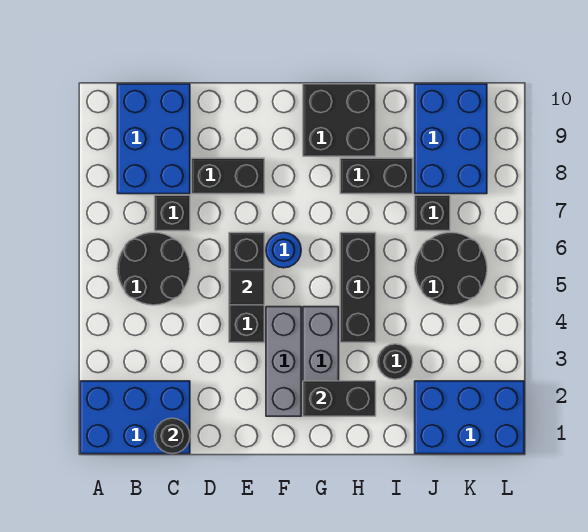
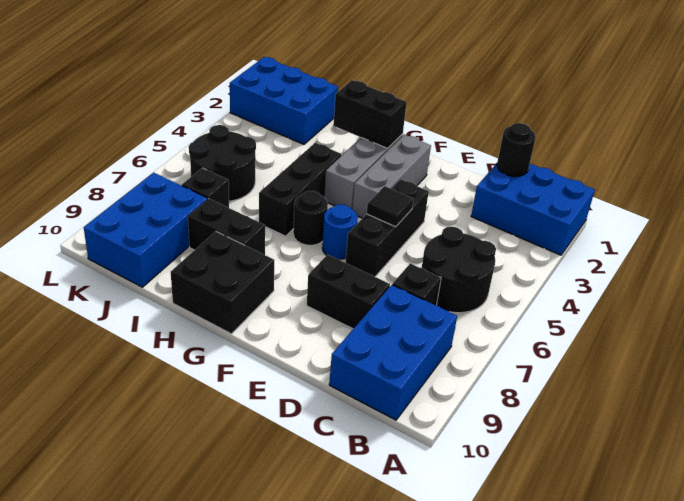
black round brick I3 level 1 -> black round brick G6 level 1

